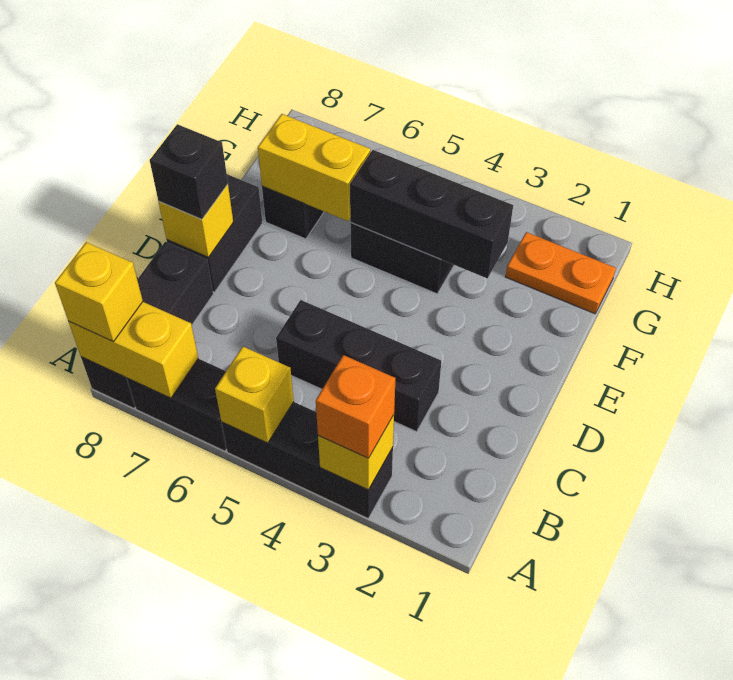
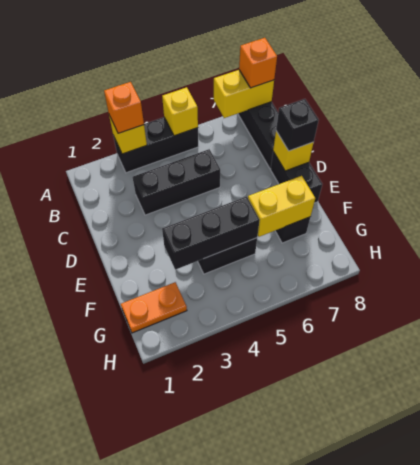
black brick A6:A7 level 1 -> none
yellow brick A8 level 3 -> orange brick A8 level 3

